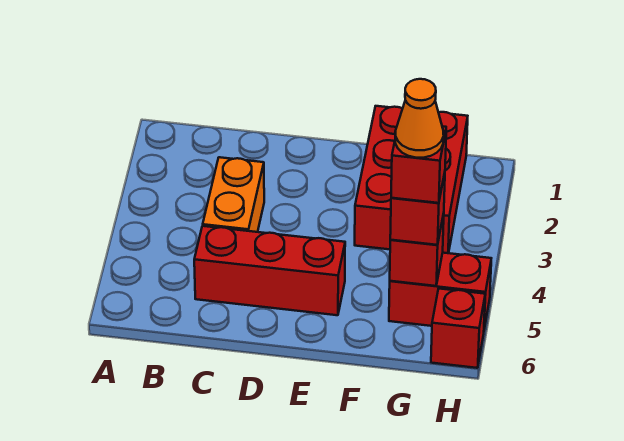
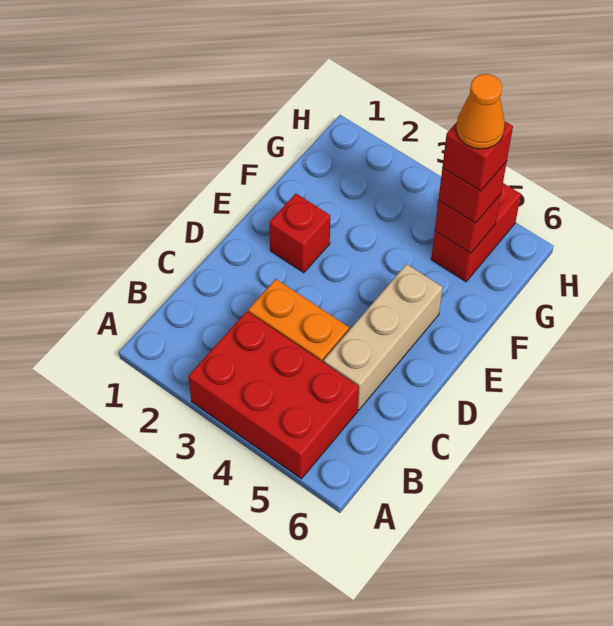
red brick C5:E5 level 1 -> tan brick C5:E5 level 1
red brick F1:G3 level 1 -> red brick A3:B5 level 1
red brick H6 level 1 -> red brick E2 level 1

